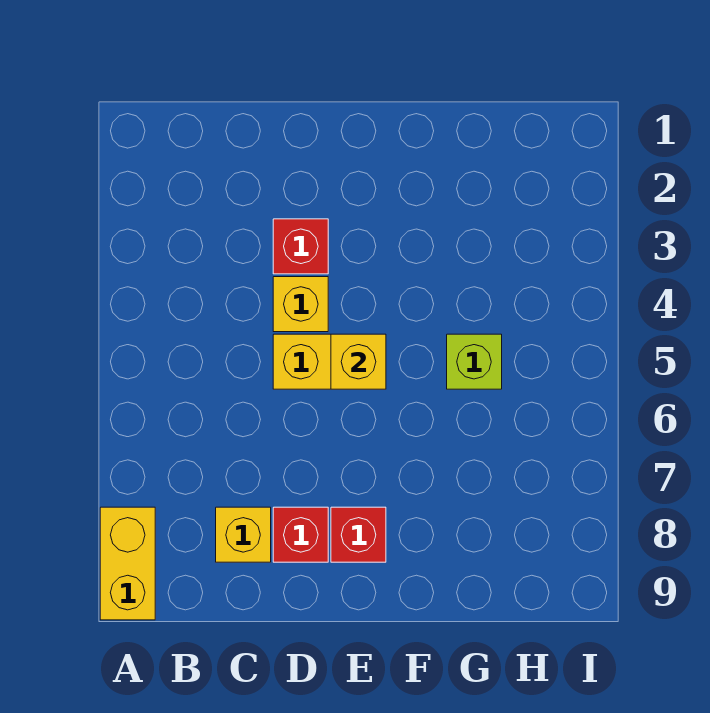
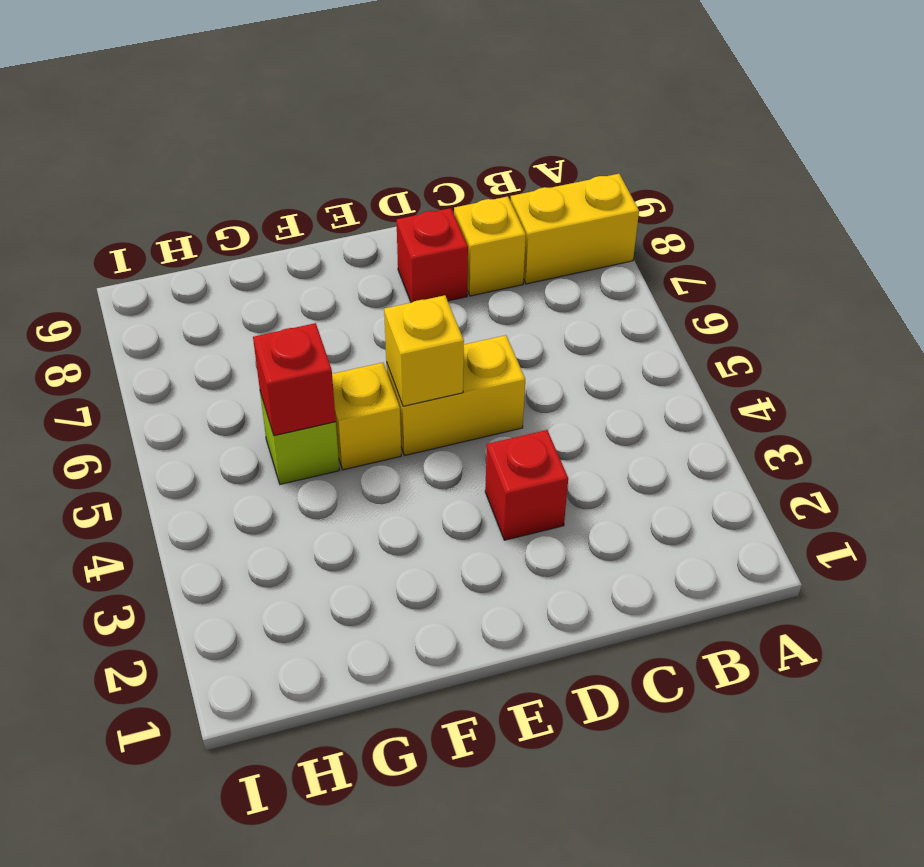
yellow brick A8:A9 level 1 -> yellow brick A8:B8 level 1
yellow brick D4 level 1 -> yellow brick F5 level 1
red brick E8 level 1 -> red brick G5 level 2

